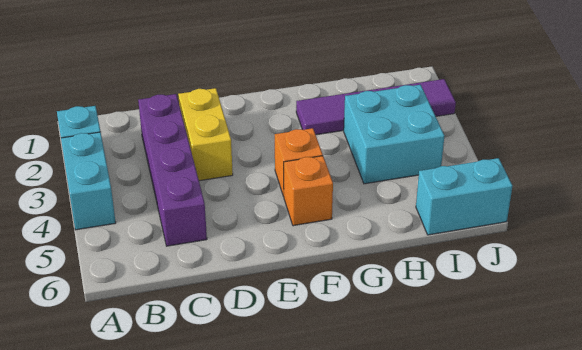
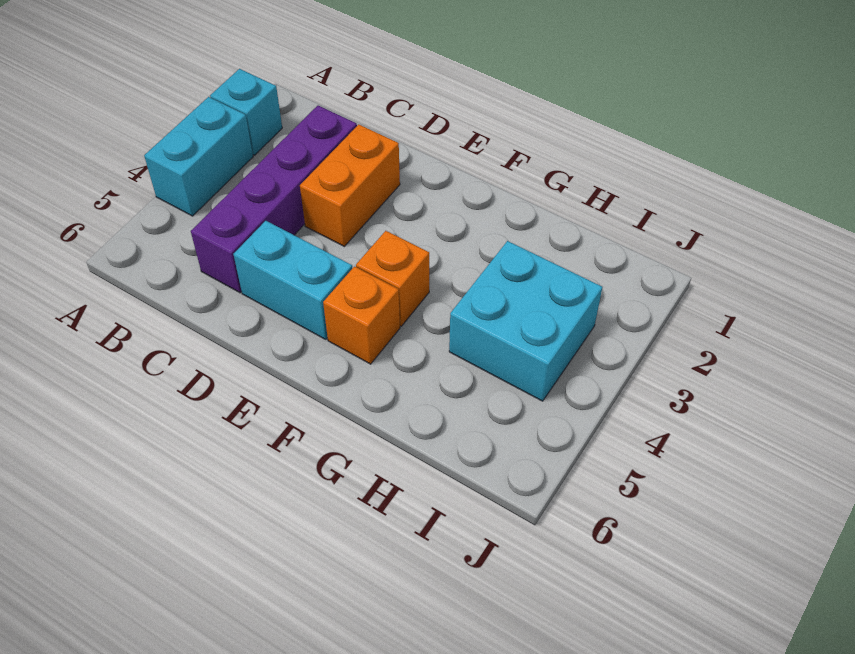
yellow brick D2:D3 level 1 -> orange brick D2:D3 level 1
purple tile G2:J2 level 1 -> none
cyan brick I6:J6 level 1 -> cyan brick D5:E5 level 1

